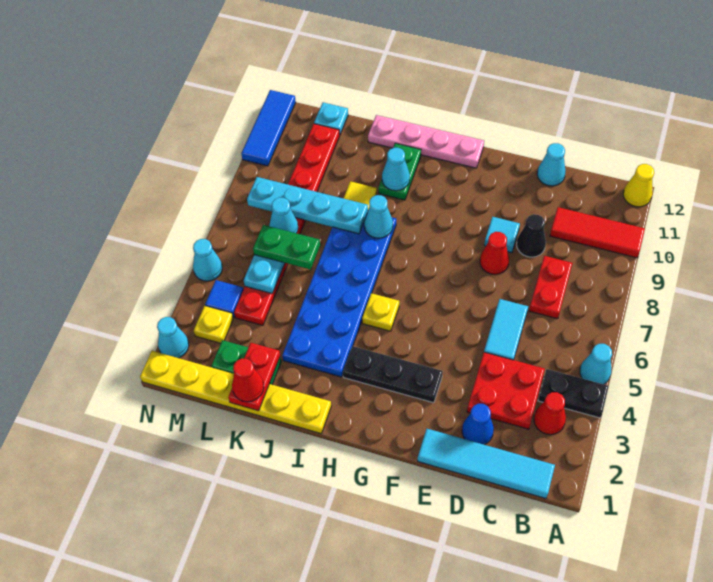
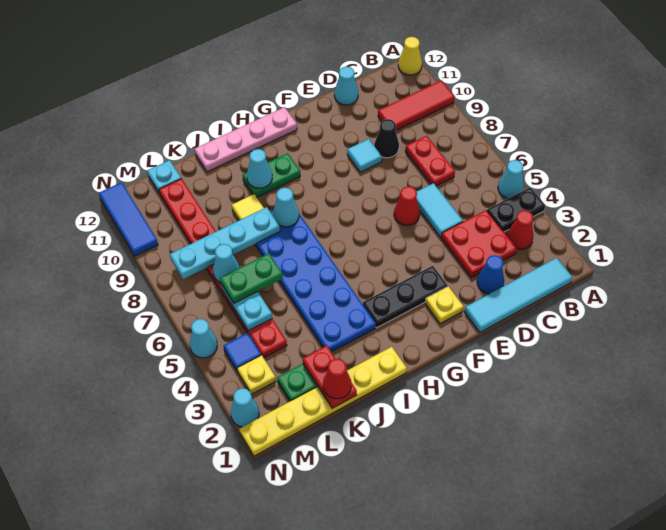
red cone E8 level 1 -> red cone E6 level 1
yellow plate H5 level 1 -> yellow plate F2 level 1
green plate I10:I11 level 1 -> green plate H10:I10 level 1

